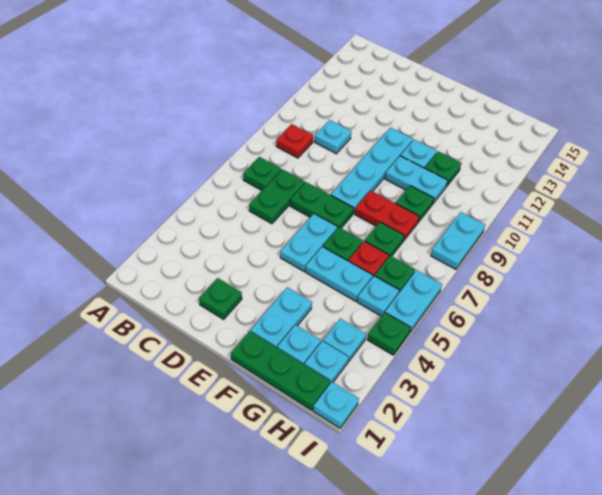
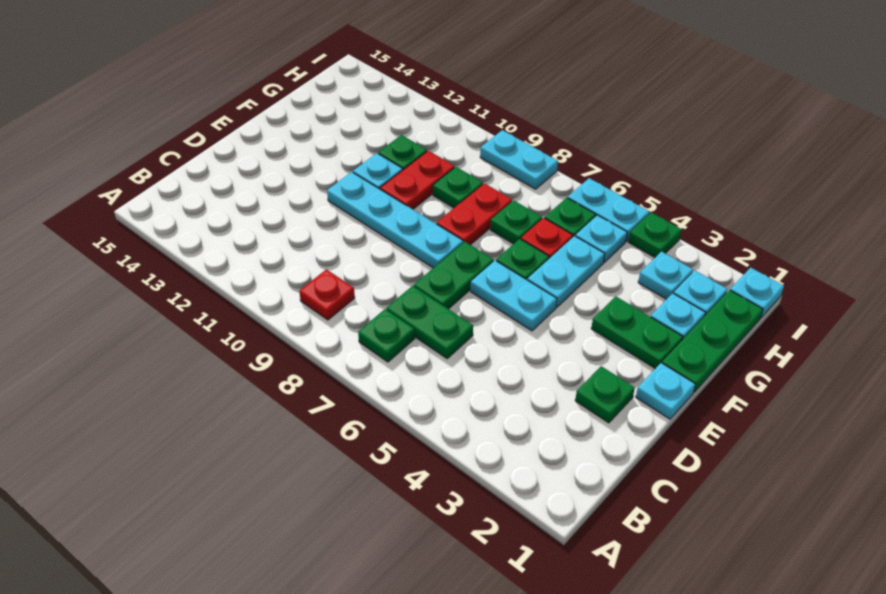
cyan plate C10 level 1 -> cyan plate E1 level 1
cyan plate F2:F3 level 1 -> green plate F2:F3 level 1
cyan plate F10:G10 level 1 -> red plate F10:G10 level 1

